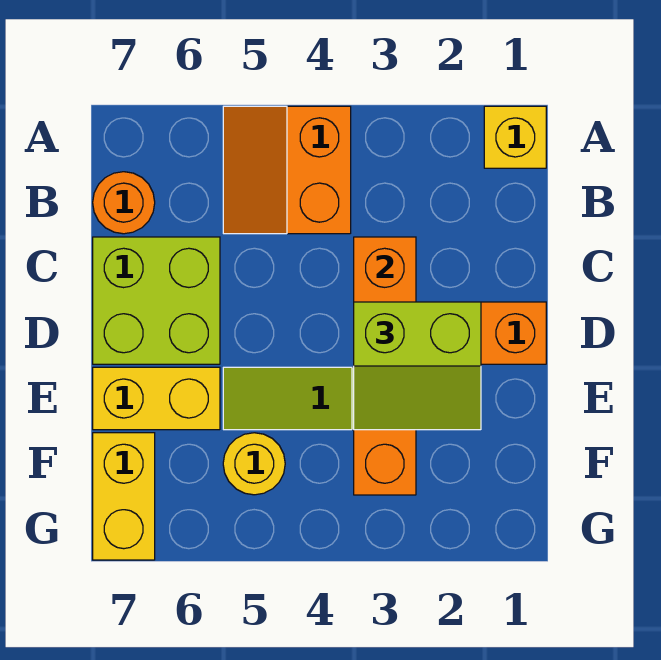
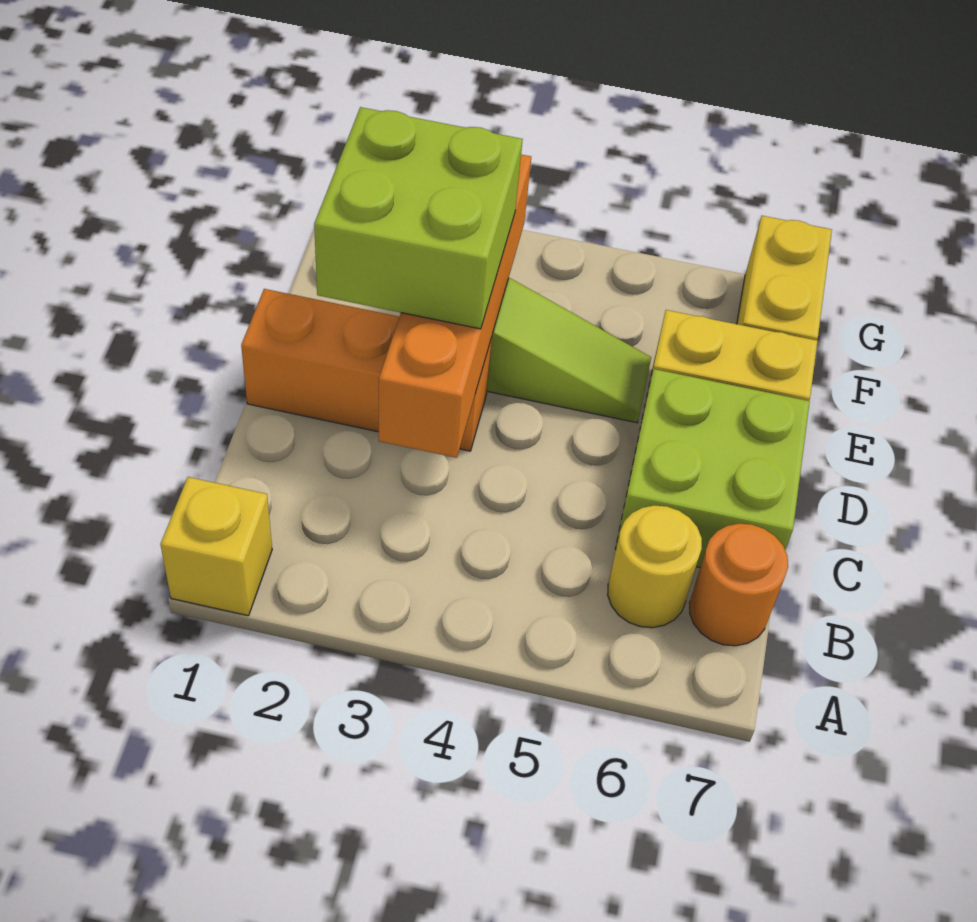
orange slope A4:B5 level 1 top 4 -> none
lime slope D2:E3 level 3 top D -> lime brick D2:E3 level 3
yellow round brick F5 level 1 -> yellow round brick B6 level 1

